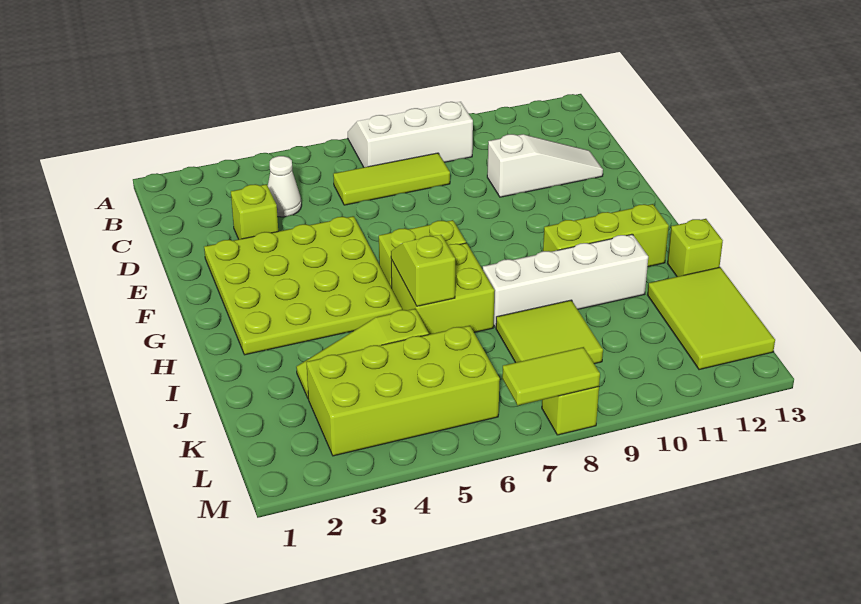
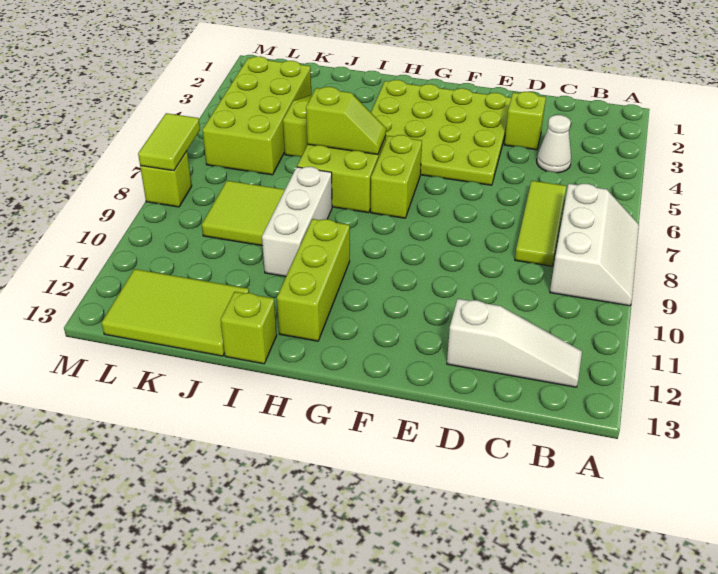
white slope D10:D12 level 1 top 10 -> white slope B12:D12 level 1 top D
white brick I8:I11 level 1 -> white brick I8:I10 level 1

